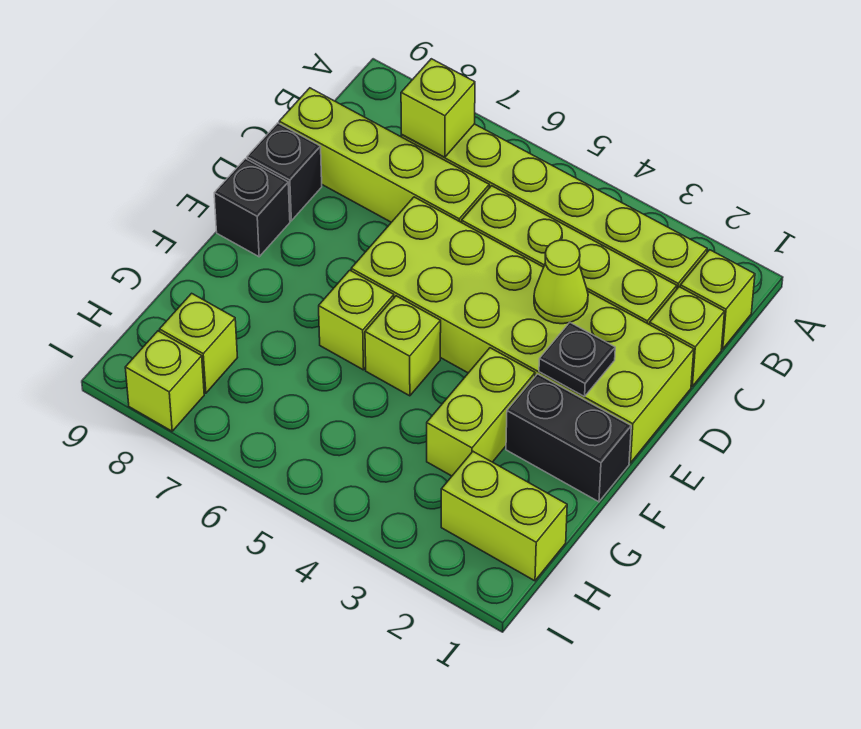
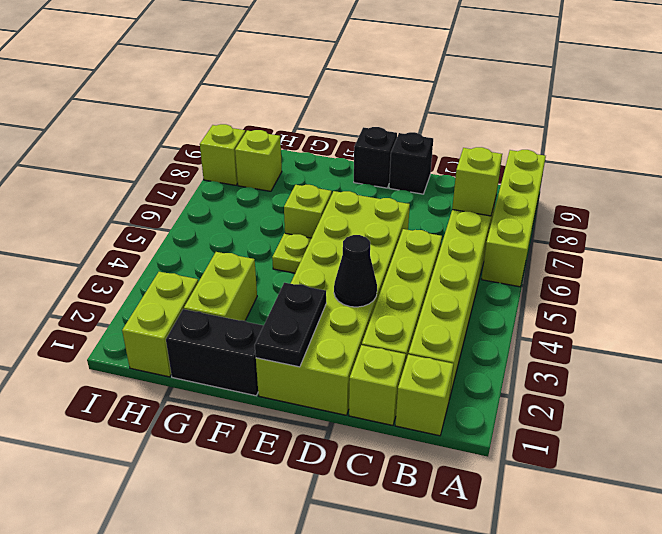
lime brick C6:C9 level 1 -> lime brick A6:A9 level 1
lime cone D3 level 2 -> black cone D3 level 2
black plate E2 level 2 -> black plate E1:E2 level 2
black brick F1:F2 level 1 -> black brick F1:G1 level 1
lime brick F3:G3 level 1 -> lime brick G2:G3 level 1
lime brick F5 level 1 -> lime plate F5 level 1

